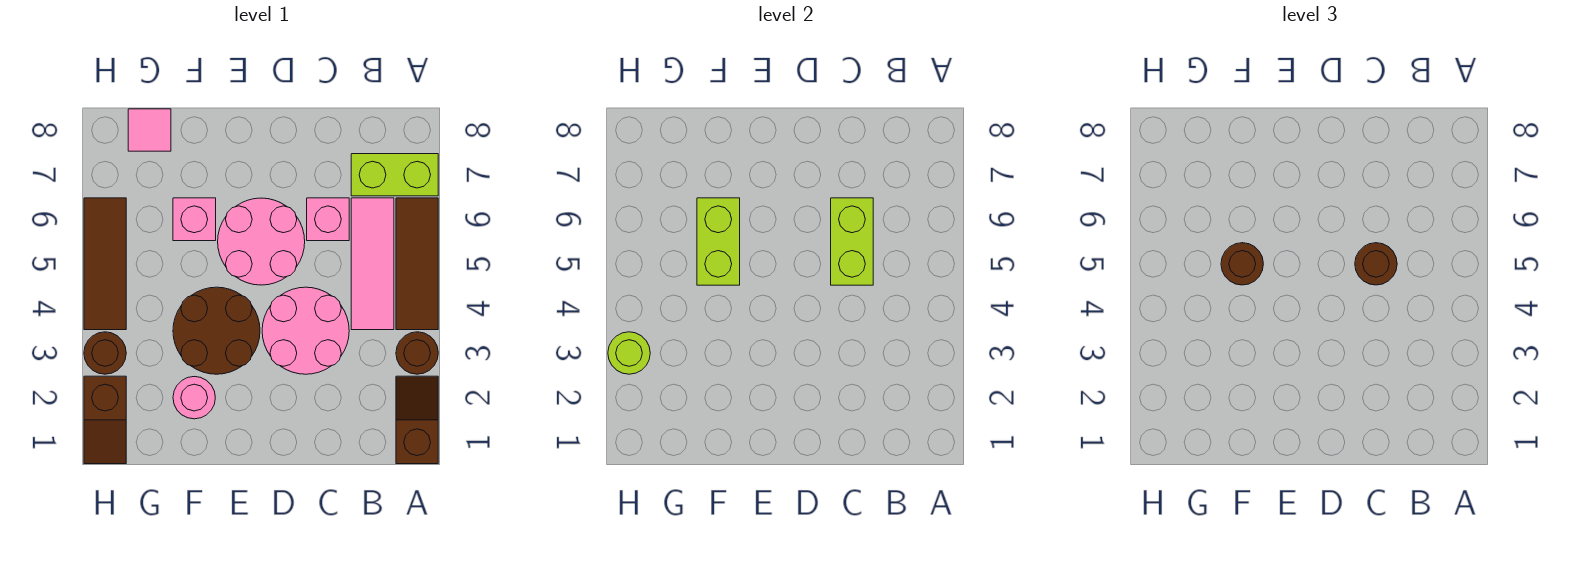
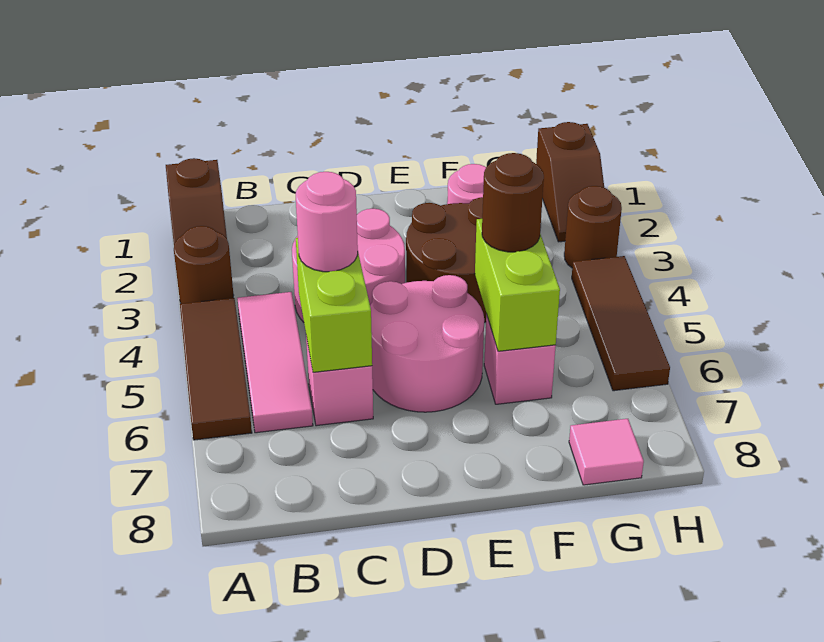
lime brick A7:B7 level 1 -> none
brown round brick C5 level 3 -> pink round brick C5 level 3
brown slope H1:H2 level 1 top 2 -> brown slope H1:H2 level 1 top 1
lime round brick H3 level 2 -> none

